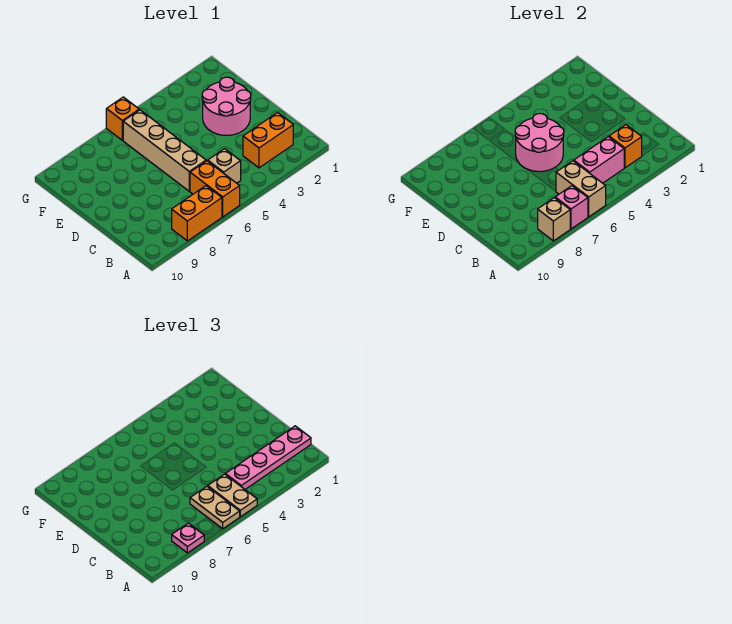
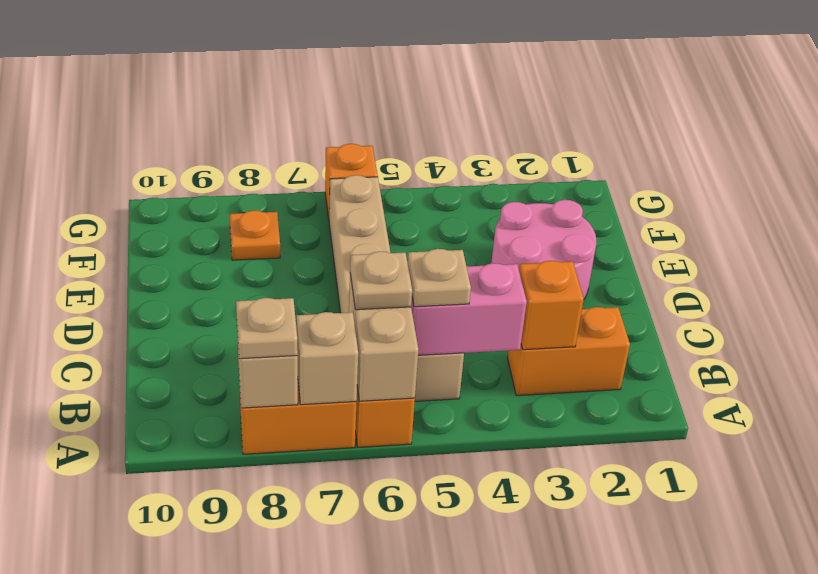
tan plate A5:B5 level 3 -> tan plate B5 level 3
tan plate A6:B6 level 3 -> tan plate B6 level 3
pink brick A7 level 2 -> tan brick A7 level 2
pink plate A8 level 3 -> tan plate A8 level 3
pink plate B1:B4 level 3 -> none
pink round brick D5:E6 level 2 -> none
none -> orange plate F8 level 1

